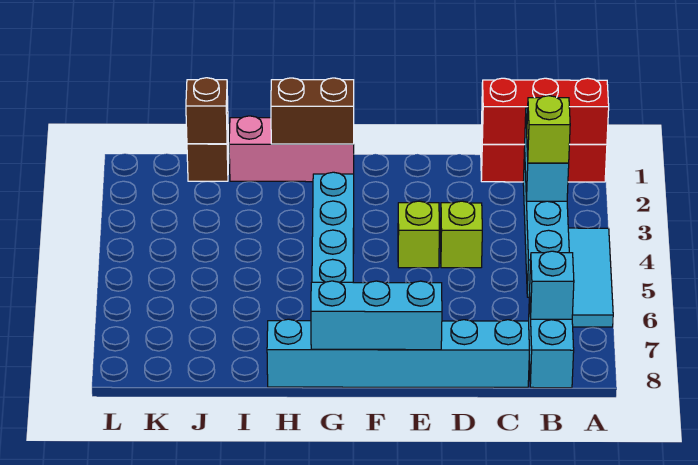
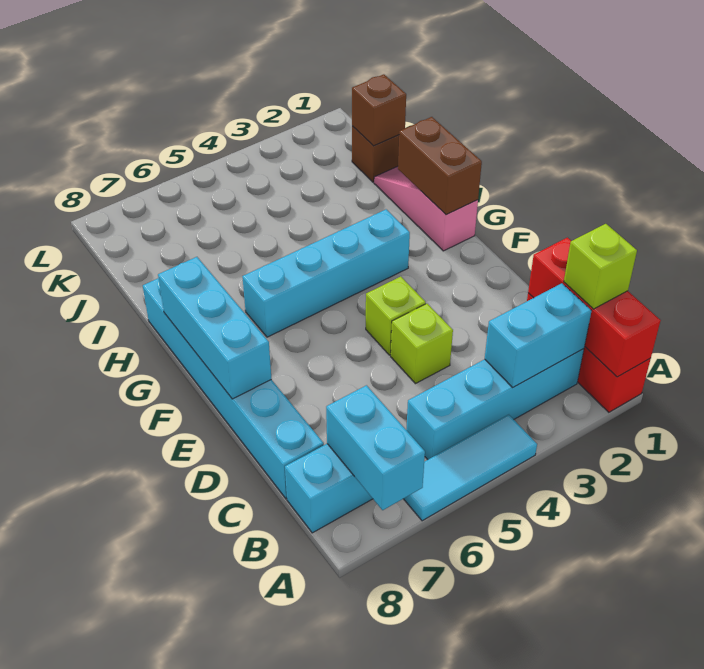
lime brick B3 level 3 -> lime brick B1 level 3
cyan brick B7 level 2 -> cyan brick A7:B7 level 2
pink brick G1:I1 level 1 -> pink slope G1:I1 level 1 top G

